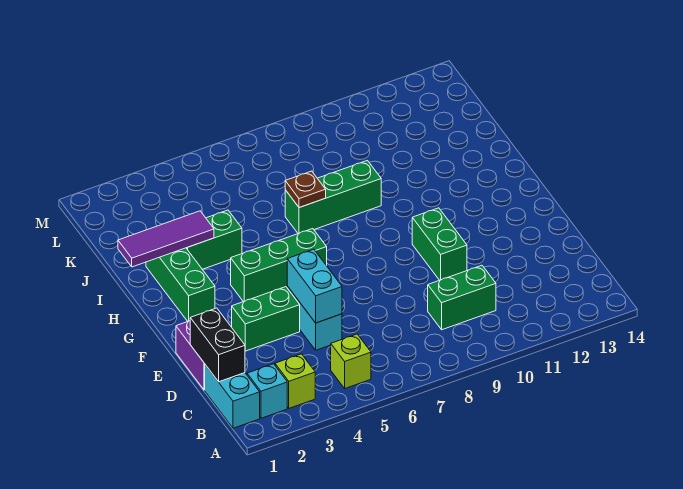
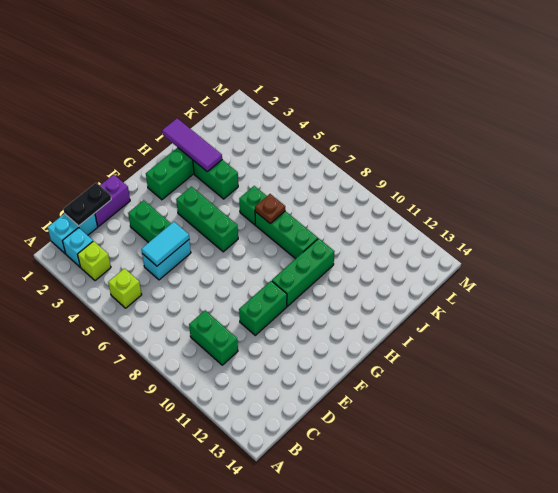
black brick C1:D1 level 2 -> black plate C1:D1 level 2
cyan brick D5:E5 level 2 -> cyan tile D5:E5 level 2
none -> green brick G10:I10 level 1
none -> green brick I6 level 1

